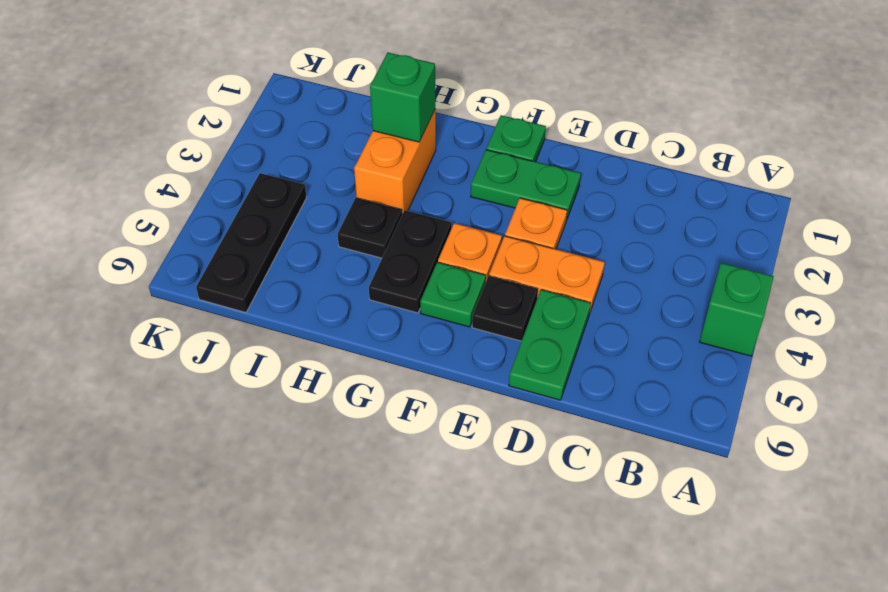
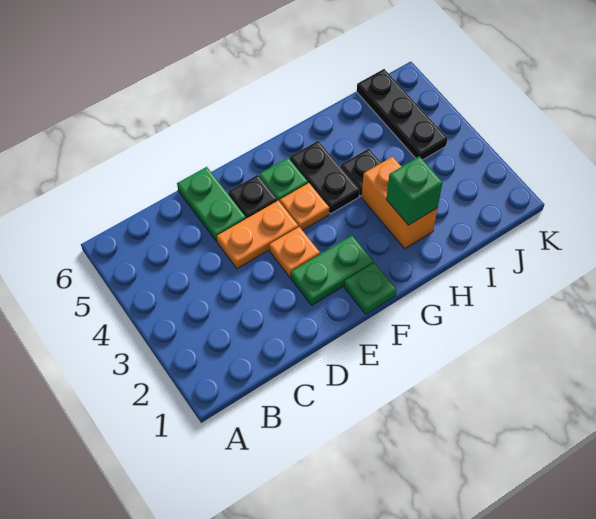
green brick A4 level 1 -> none

